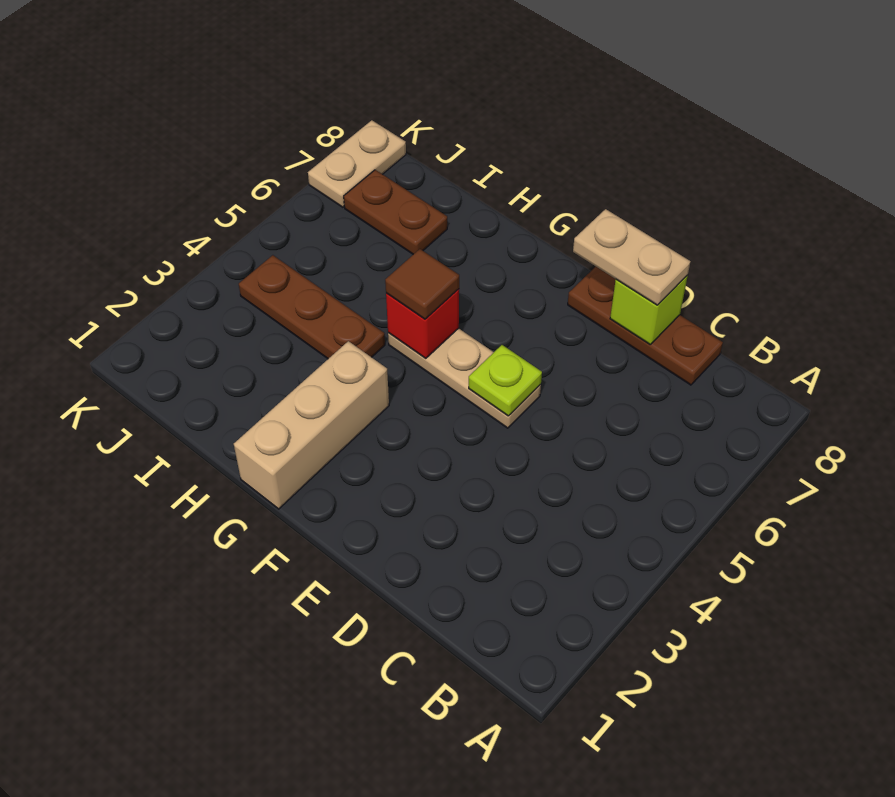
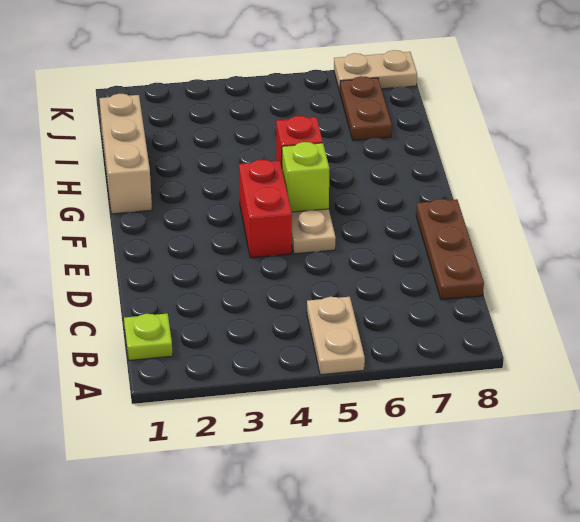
lime brick D8 level 2 -> lime brick F5 level 2
tan plate D8:E8 level 3 -> tan plate A5:B5 level 1
none -> red brick E4:F4 level 1
lime plate E5 level 2 -> lime plate B1 level 1
tan brick G1:G3 level 1 -> tan brick G1:I1 level 1
brown tile G5 level 3 -> none
brown plate H4:J4 level 1 -> none

